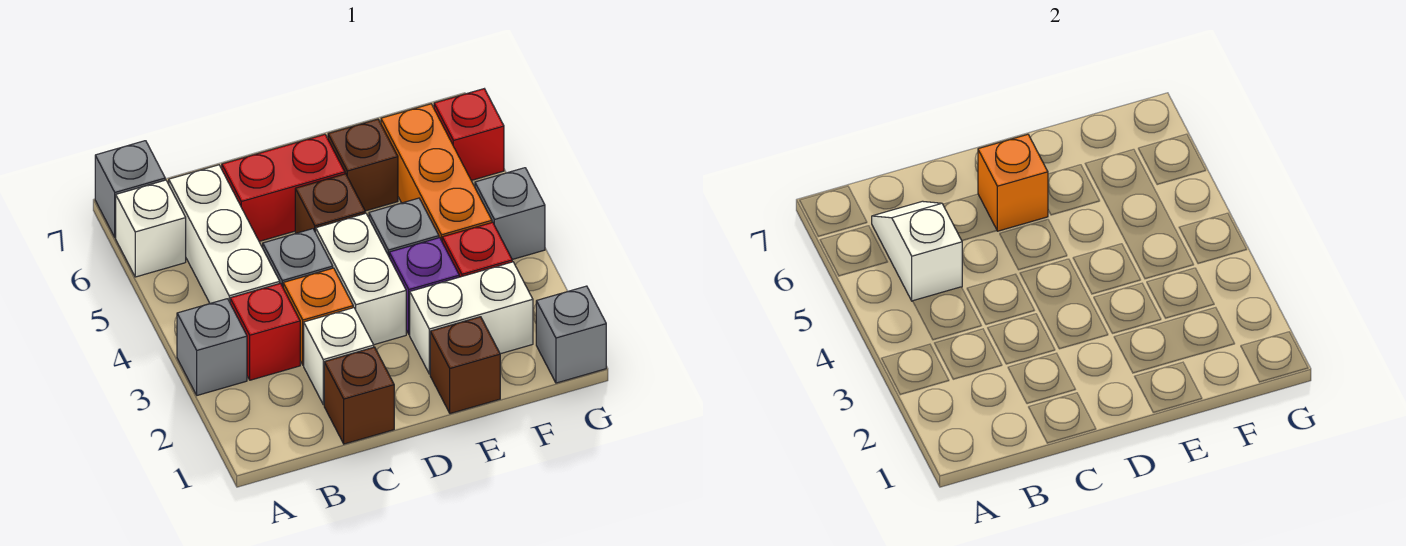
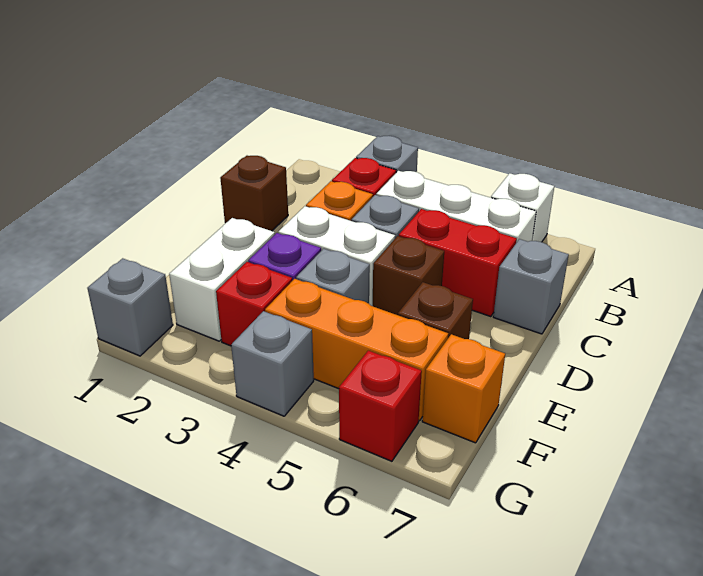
grey brick A7 level 1 -> grey brick C7 level 1
white slope B5:B6 level 2 top 5 -> none
white brick C2 level 1 -> none
red brick C6:D6 level 1 -> red brick C5:C6 level 1
orange brick D6 level 2 -> orange brick F7 level 1
brown brick E1 level 1 -> none

